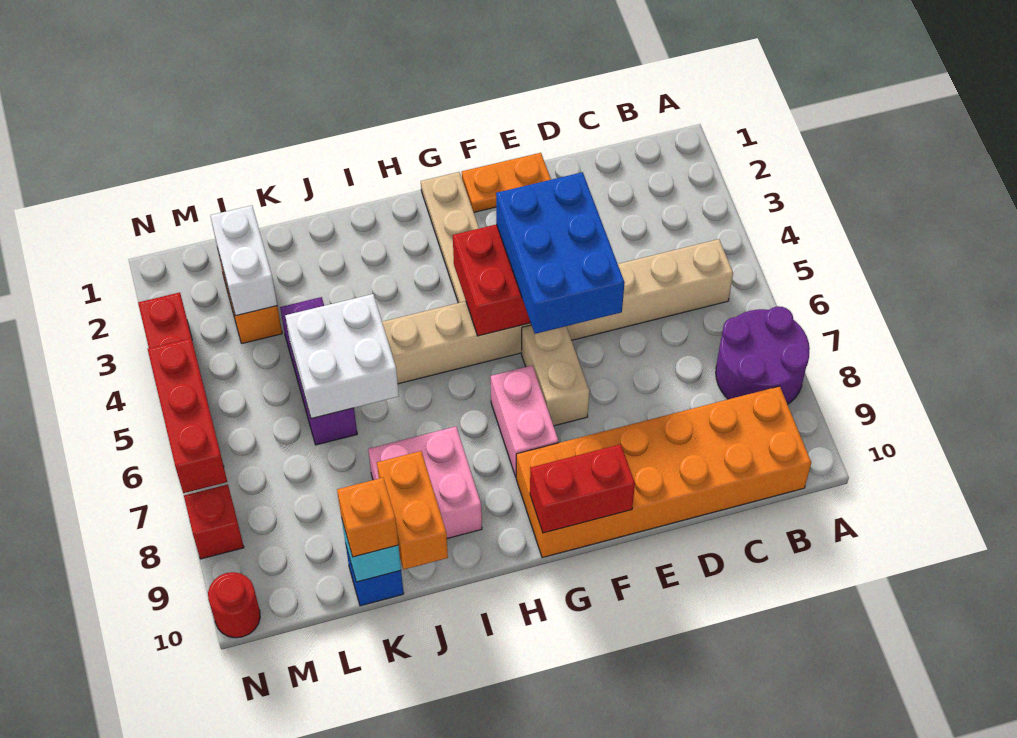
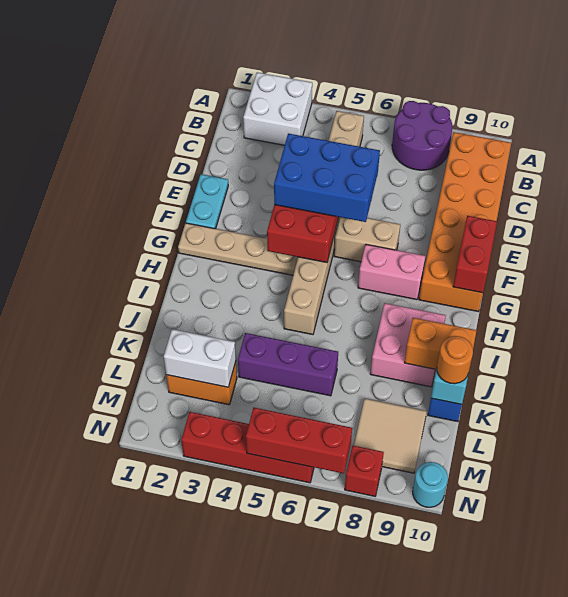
orange plate E1:F1 level 1 -> cyan plate E1:F1 level 1
white brick J5:K6 level 2 -> white brick A2:B3 level 1
orange brick K10 level 3 -> orange round brick K10 level 3
none -> tan tile L8:M9 level 1
red round brick N10 level 1 -> cyan round brick N10 level 1

